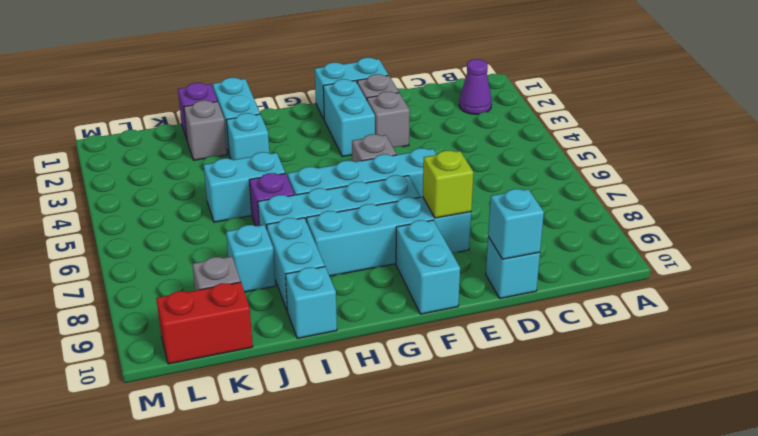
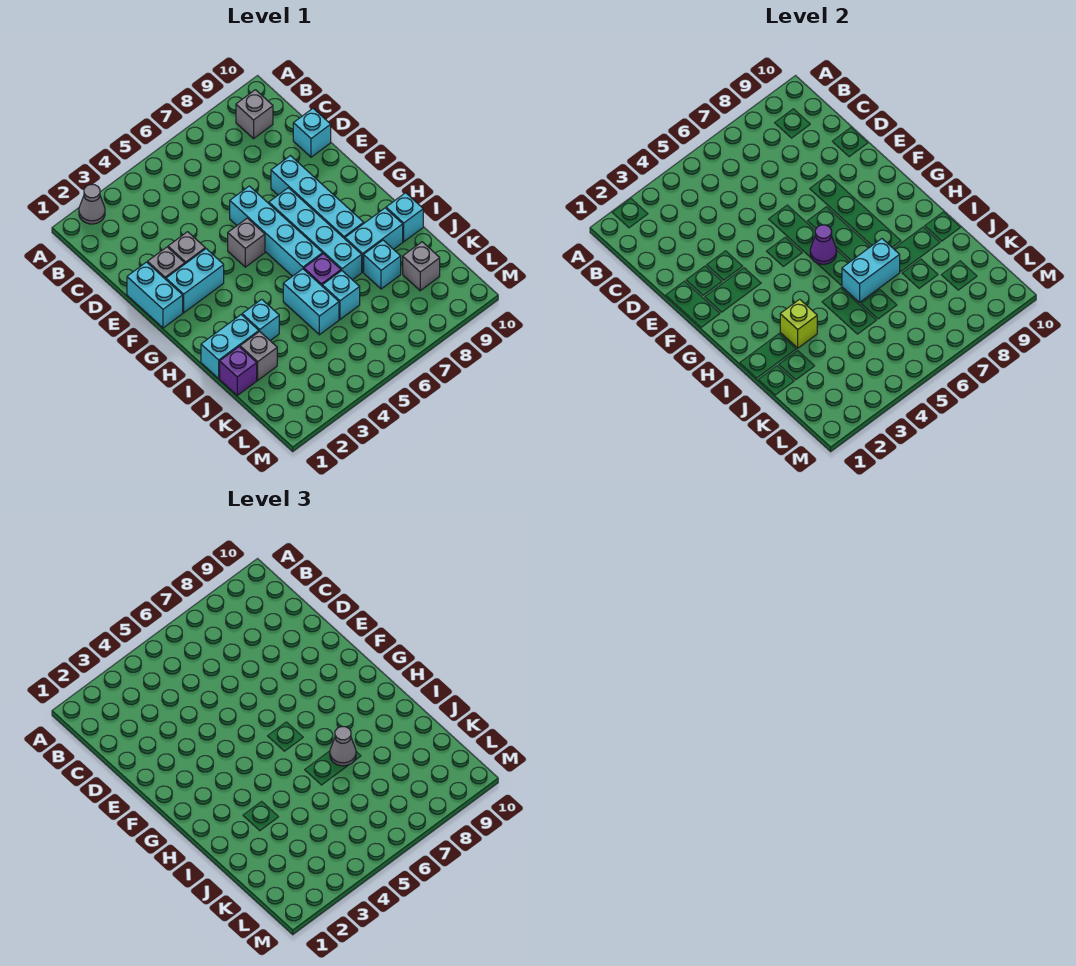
none -> grey cone A2 level 1
purple cone B2 level 1 -> purple cone G6 level 2
none -> grey brick B9 level 1
cyan brick D10 level 2 -> cyan brick J6 level 1
lime brick E8 level 2 -> lime brick I3 level 2
cyan brick F9:F10 level 1 -> cyan brick I6:I7 level 2
none -> grey cone I7 level 3
red brick K10:L10 level 1 -> none

